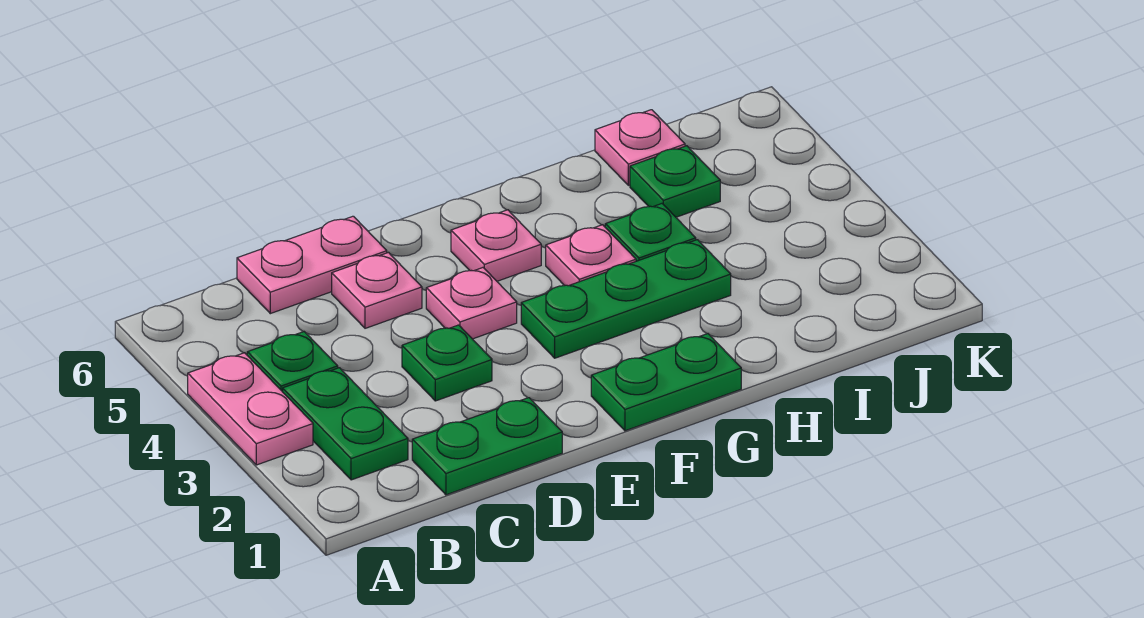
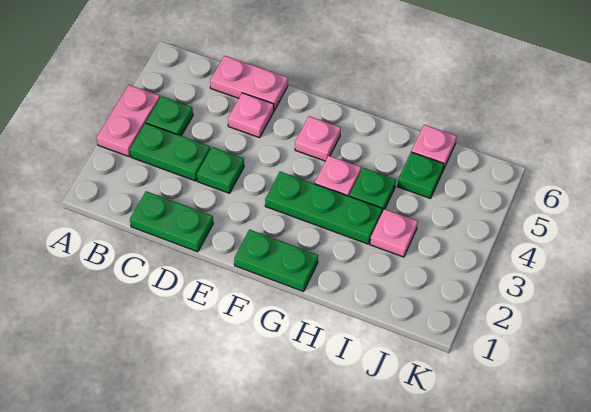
green plate B2:B3 level 1 -> green plate B3:C3 level 1
pink plate E4 level 1 -> pink plate I3 level 1

